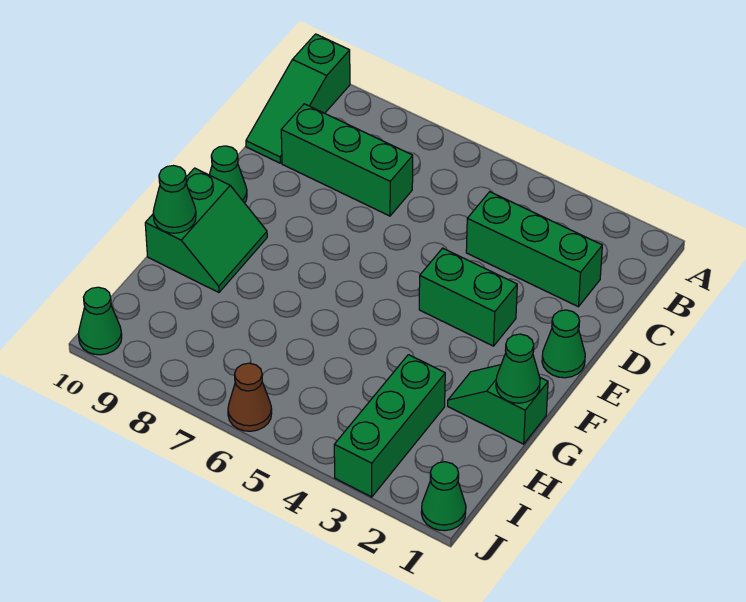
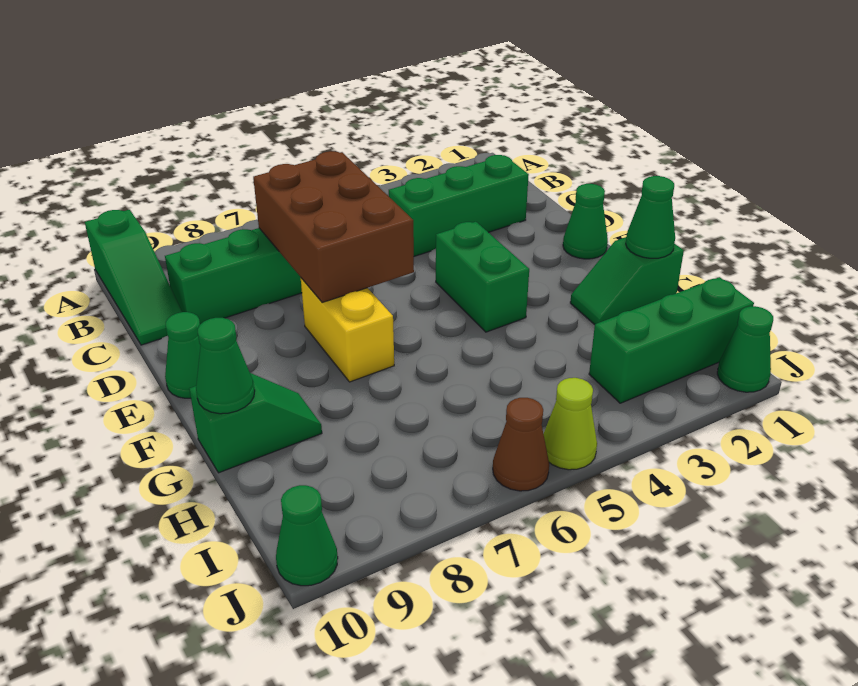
none -> brown brick C6:E7 level 2
green brick E3:E4 level 1 -> green brick E4:F4 level 1
none -> yellow brick E7:F7 level 1
green slope F9:G10 level 1 top 10 -> green slope G9:G10 level 1 top 10
green brick H3:J3 level 1 -> green brick I1:I3 level 1
none -> lime cone J5 level 1

